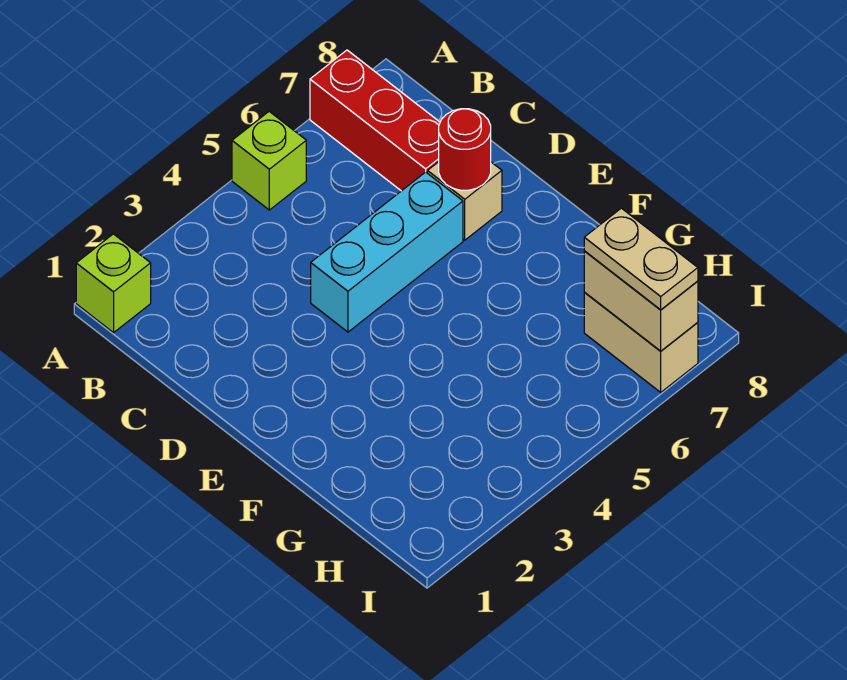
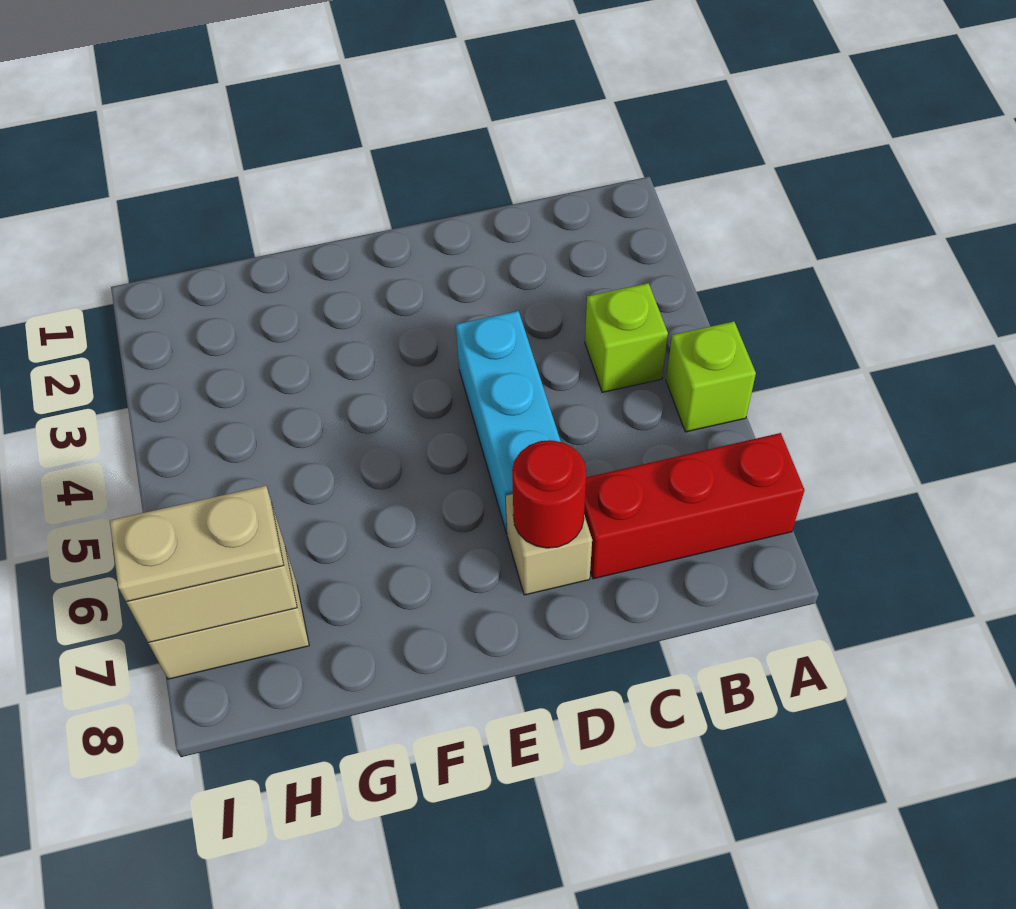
lime brick A1 level 1 -> lime brick B4 level 1

